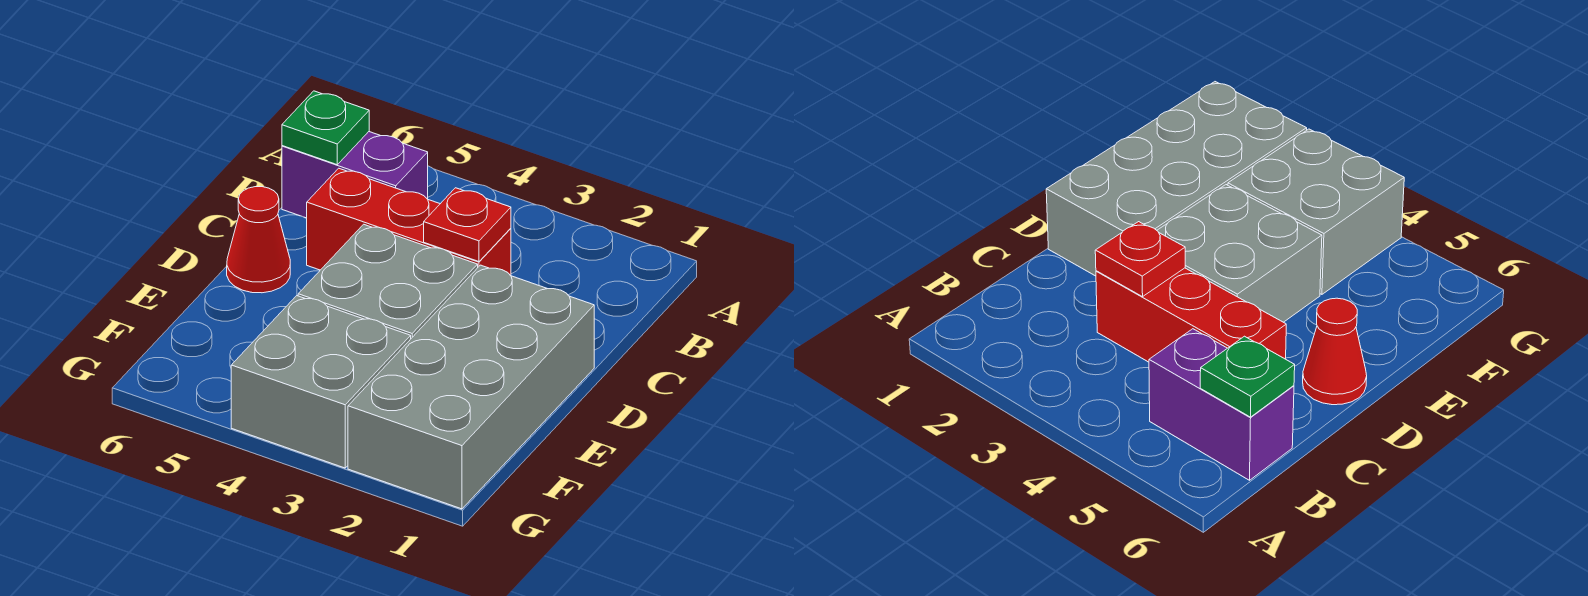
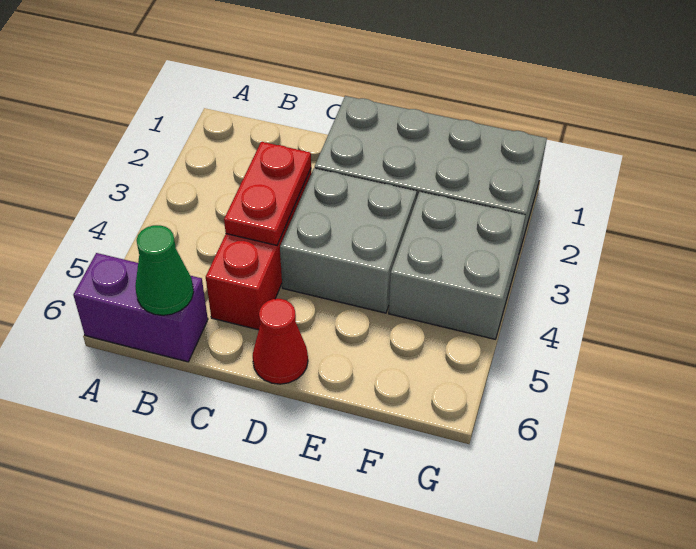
purple brick B5:B6 level 1 -> purple brick A6:B6 level 1
green plate B6 level 2 -> green cone B6 level 2
red plate C3 level 2 -> red plate C3:C4 level 2

